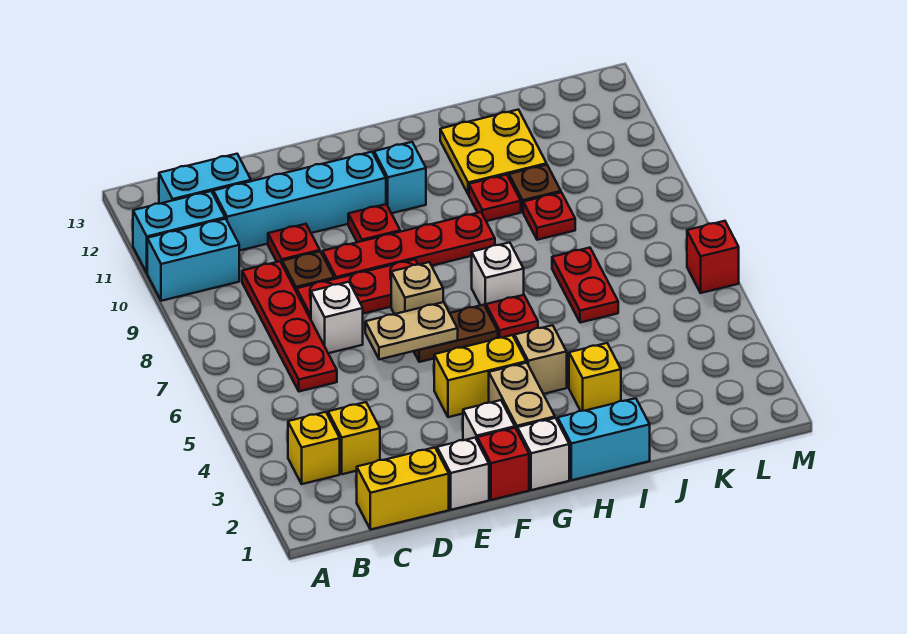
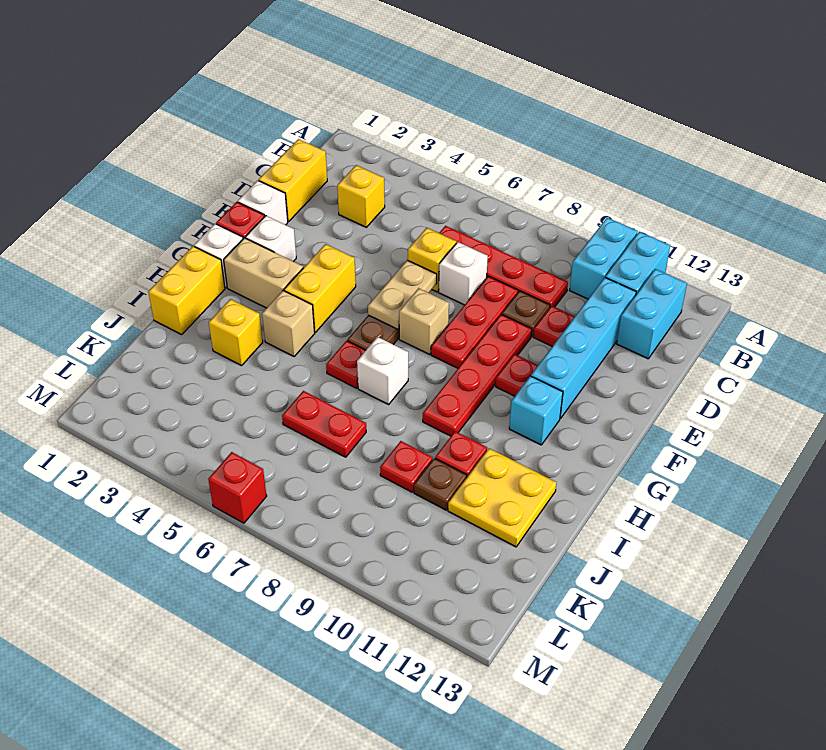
yellow brick B3 level 1 -> yellow brick D6 level 1
cyan brick H1:I1 level 1 -> yellow brick H1:I1 level 1

